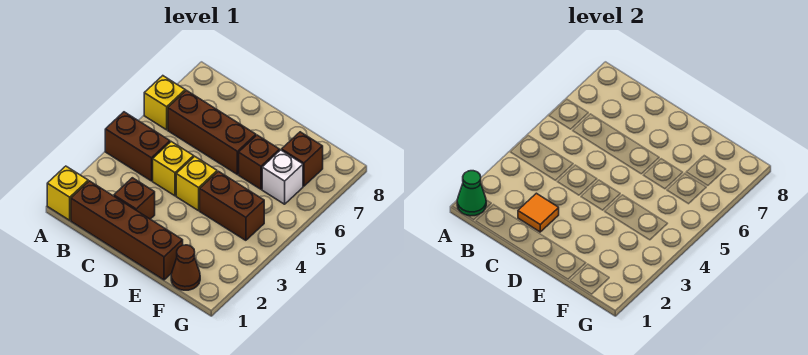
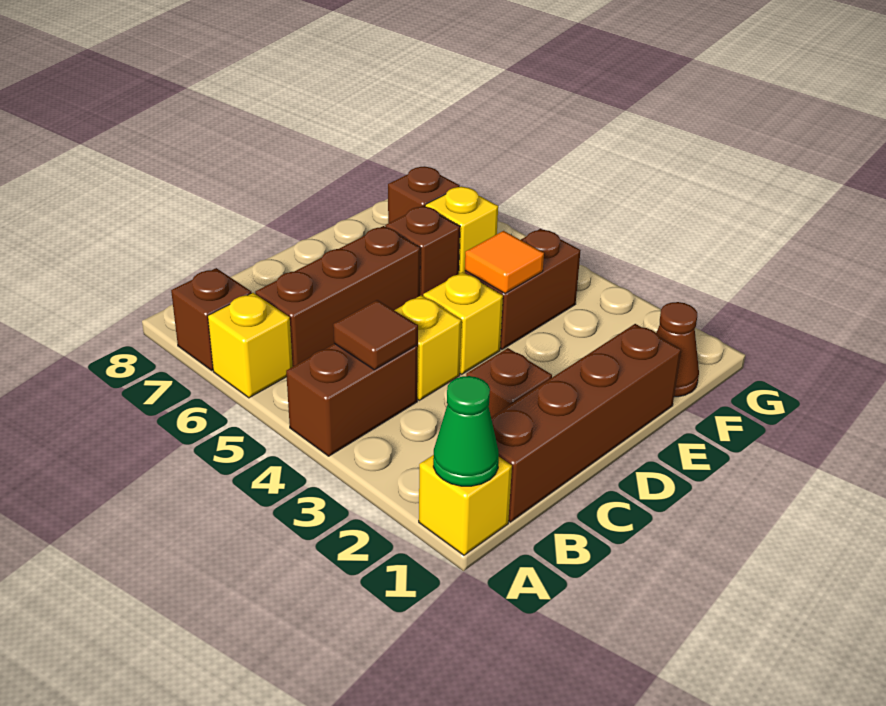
none -> brown brick A7 level 1
none -> brown tile B4 level 2
orange tile C2 level 2 -> orange tile E4 level 2
white brick F6 level 1 -> yellow brick F6 level 1

